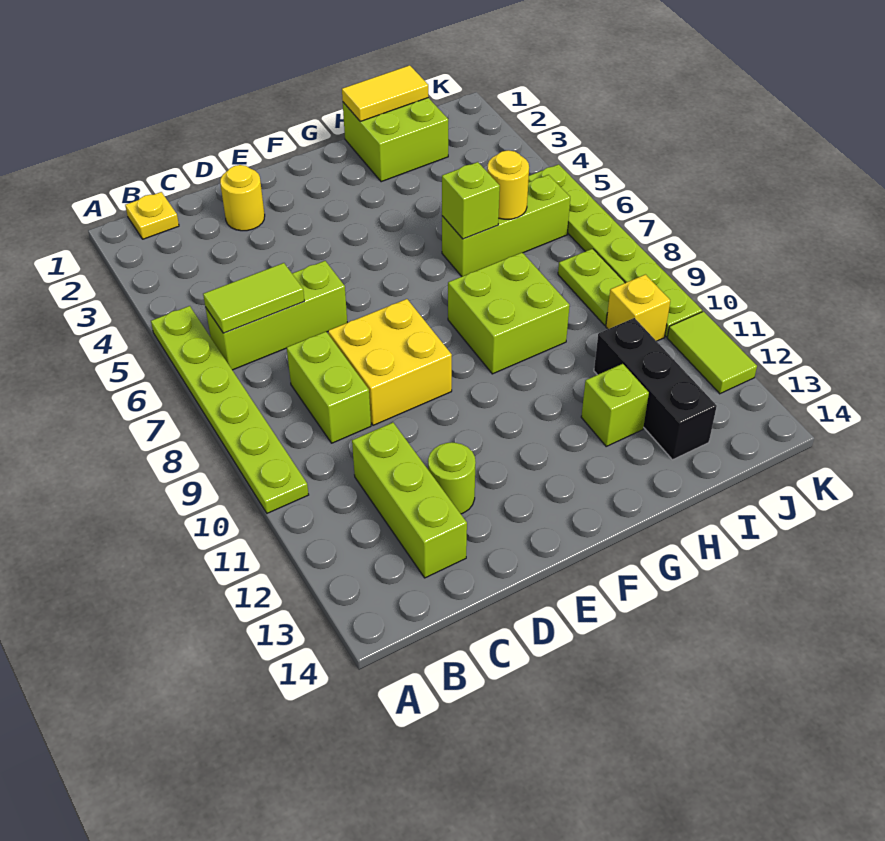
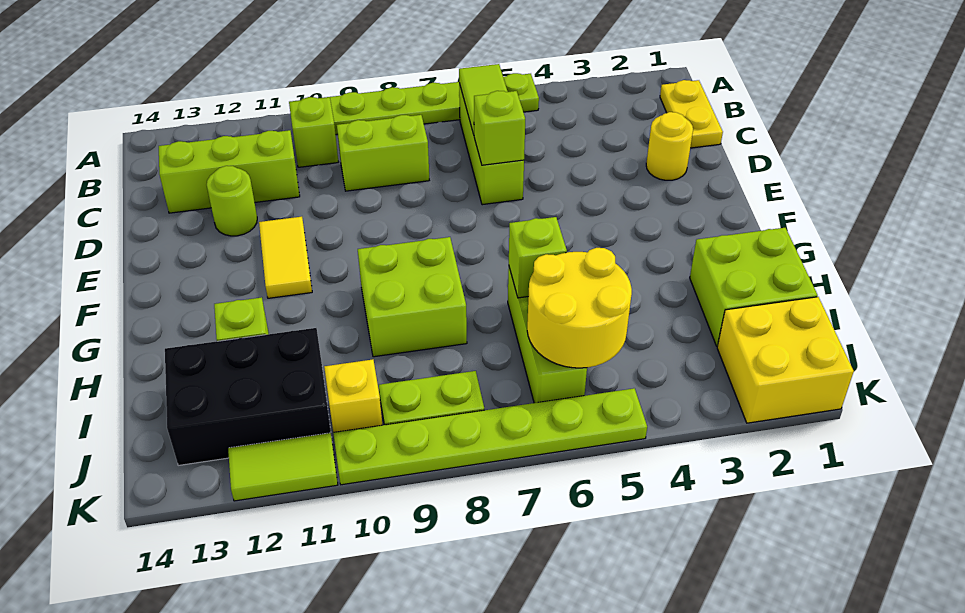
yellow plate B1 level 1 -> yellow plate B1:C1 level 1
none -> lime brick B10 level 1
none -> lime brick D6 level 2
yellow brick D8:E9 level 1 -> yellow brick J1:K2 level 1
yellow tile H1:I1 level 2 -> yellow tile E11:F11 level 1
yellow round brick I6 level 2 -> yellow round brick I5:J6 level 2
black brick I11:I13 level 1 -> black brick I11:J13 level 1

